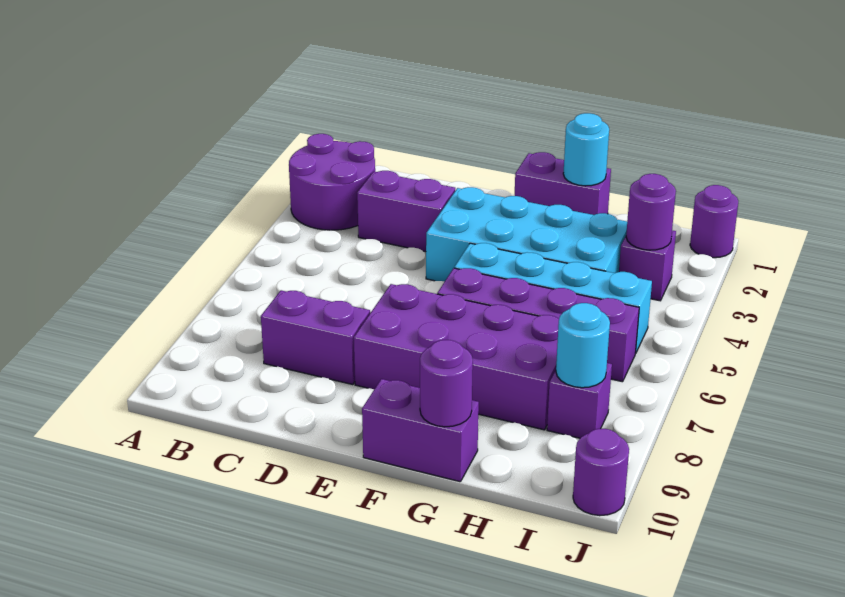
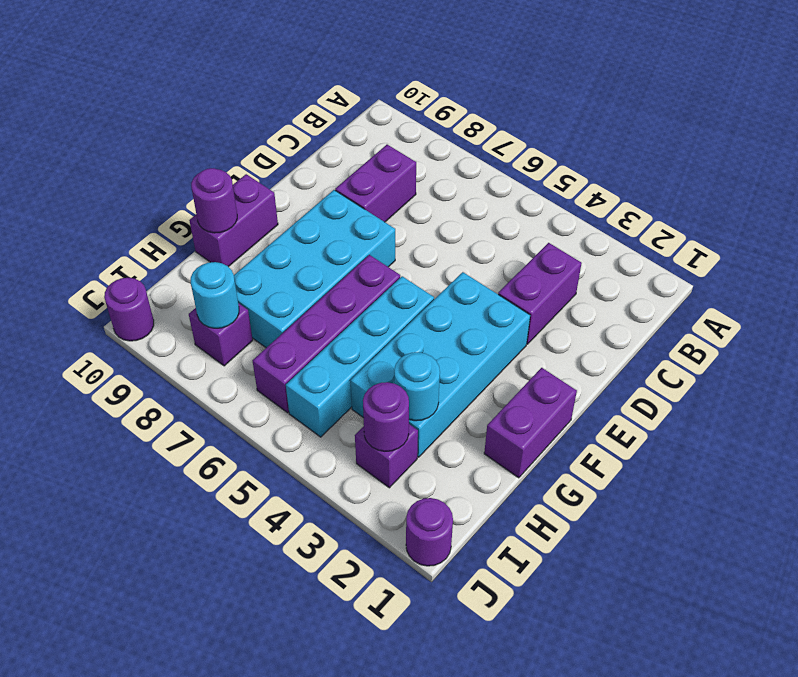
purple round brick A2:B3 level 1 -> none
purple brick E7:H8 level 1 -> cyan brick E7:H8 level 1
cyan round brick G1 level 2 -> cyan round brick H3 level 2

